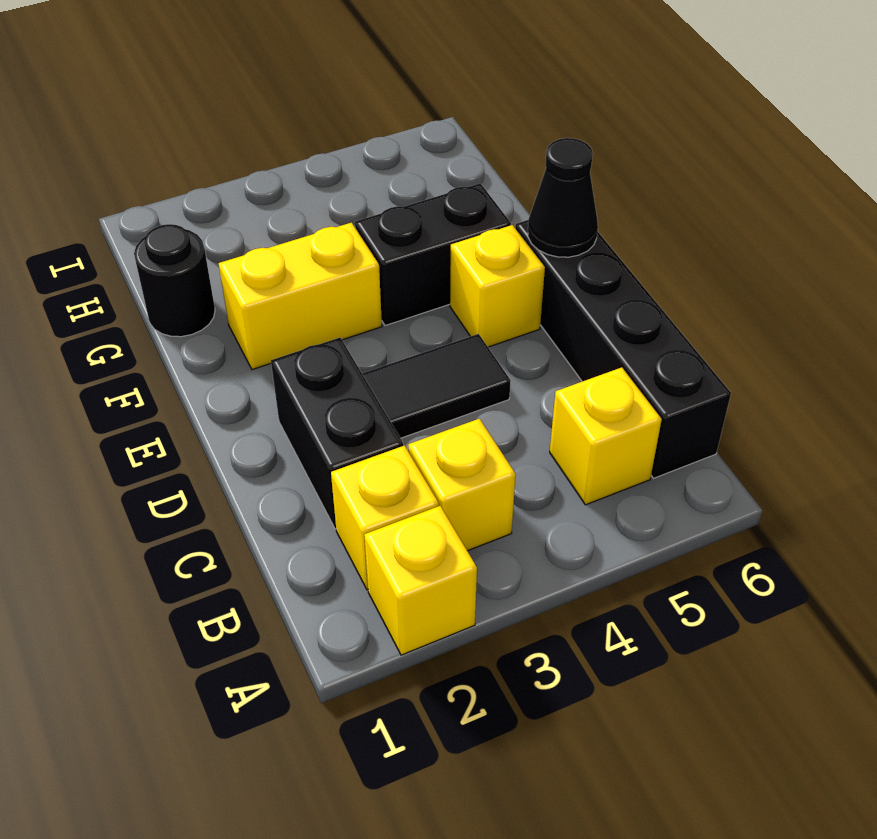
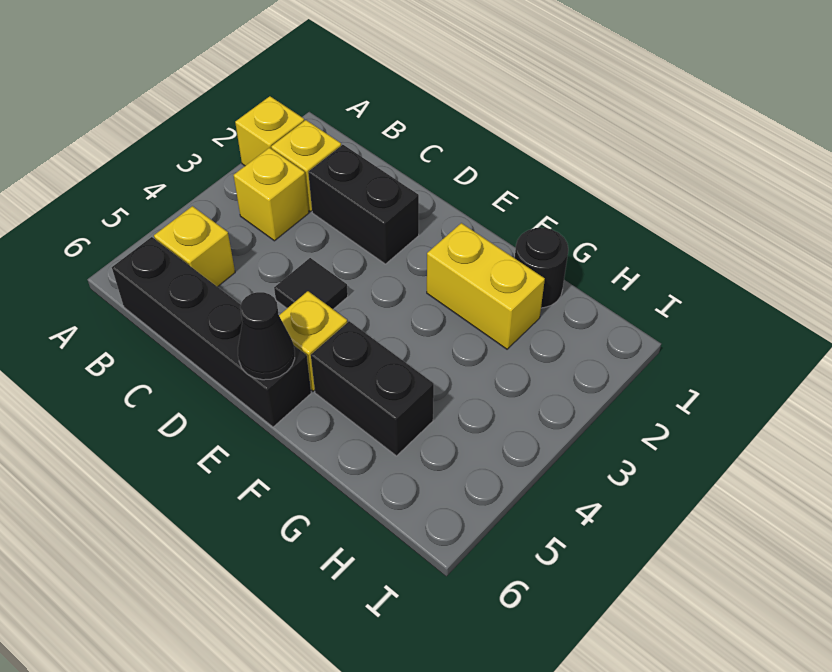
black tile D3:D4 level 1 -> black tile D4 level 1
yellow brick F2:F3 level 1 -> yellow brick F2:G2 level 1
black brick F4:F5 level 1 -> black brick F5:G5 level 1

